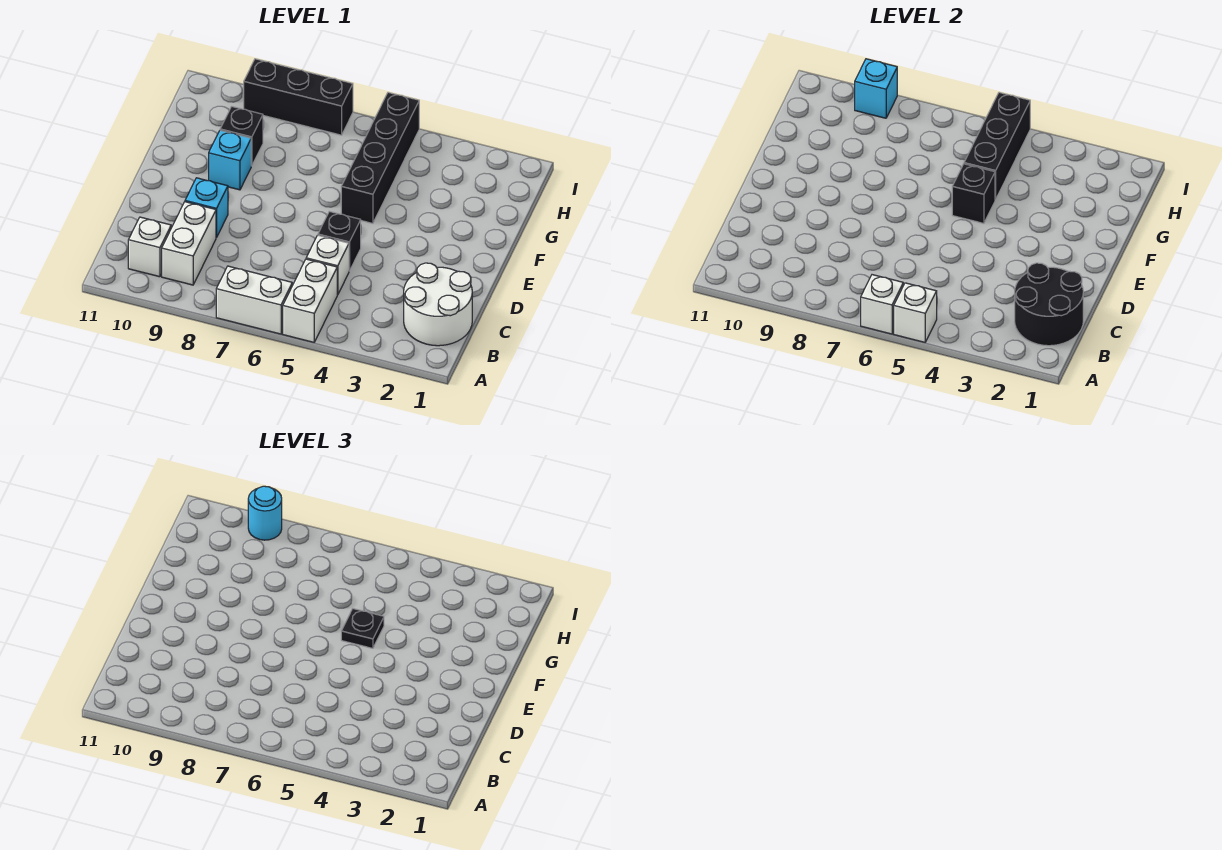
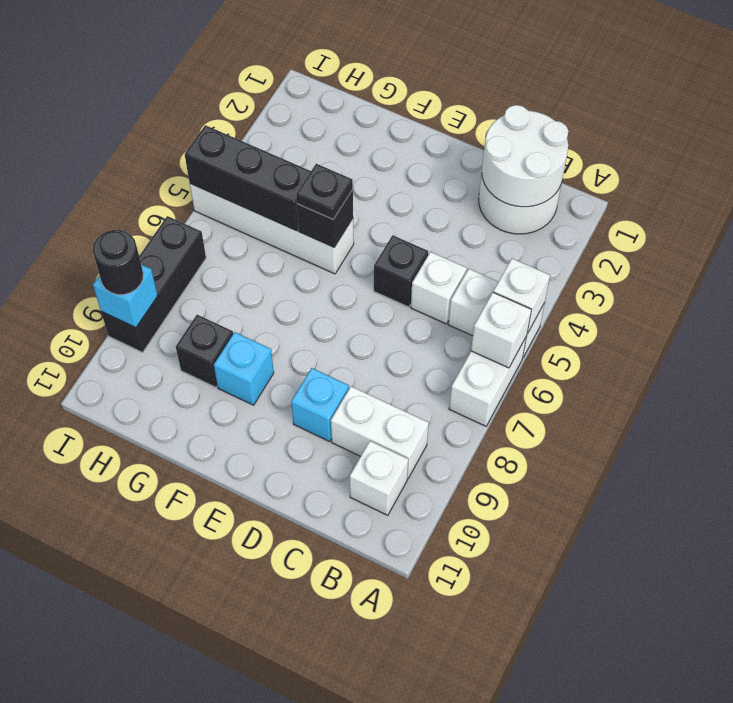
black round brick B1:C2 level 2 -> white round brick B1:C2 level 2
black brick F5:I5 level 1 -> white brick F5:I5 level 1
cyan round brick I9 level 3 -> black round brick I9 level 3

